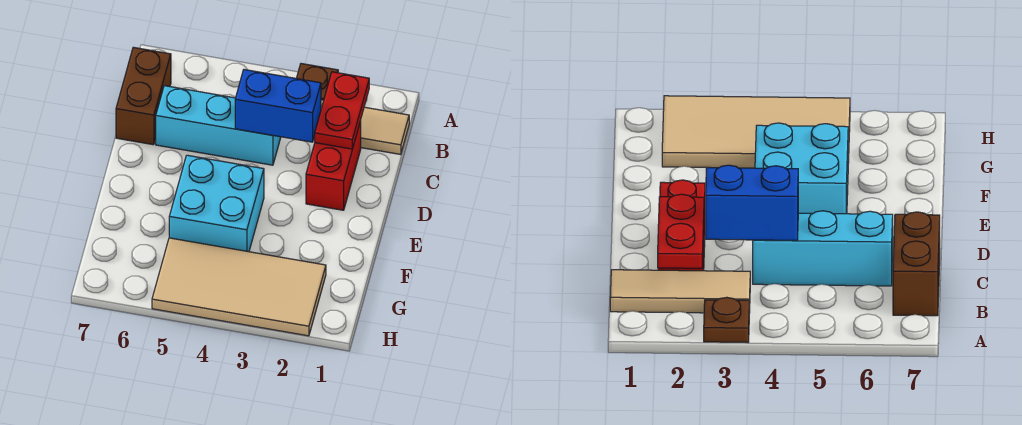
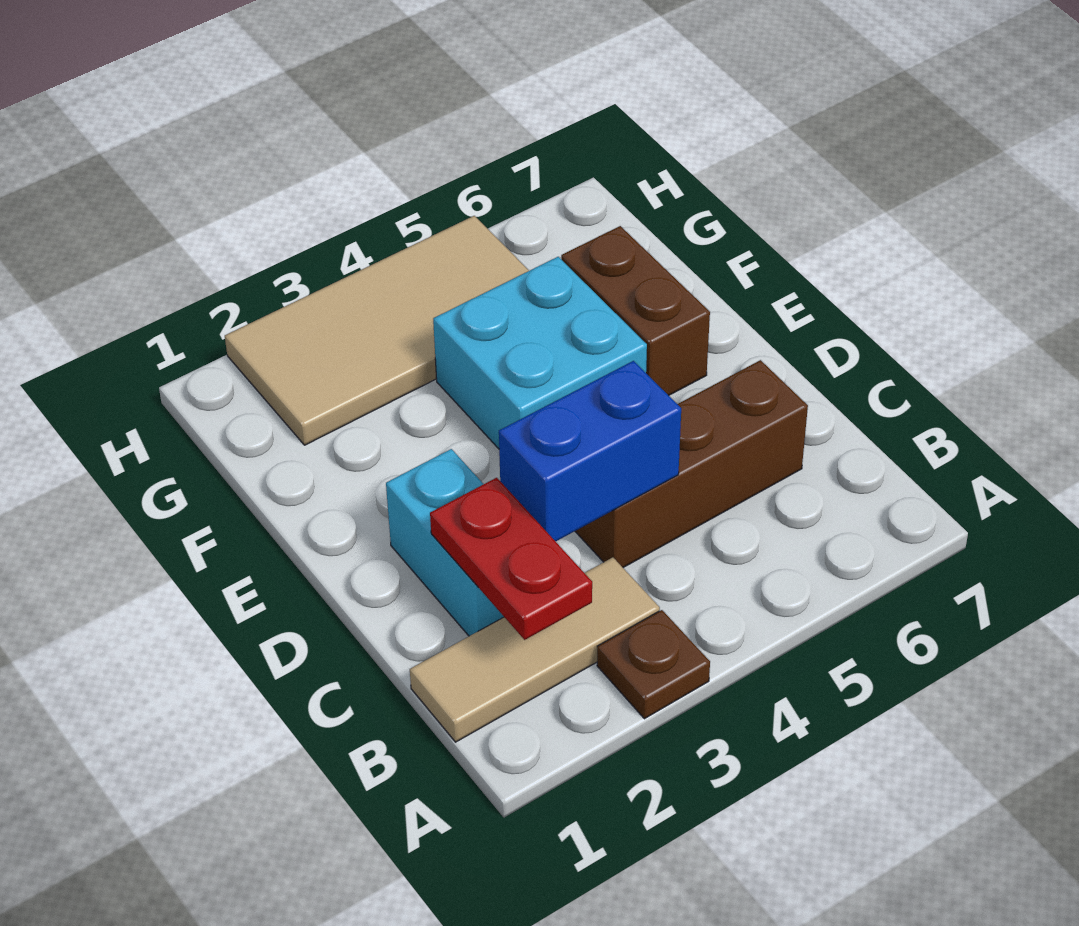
brown brick B7:C7 level 1 -> brown brick E6:F6 level 1
red brick C2:D2 level 1 -> cyan brick C2:D2 level 1
cyan brick C4:C6 level 1 -> brown brick C4:C6 level 1

